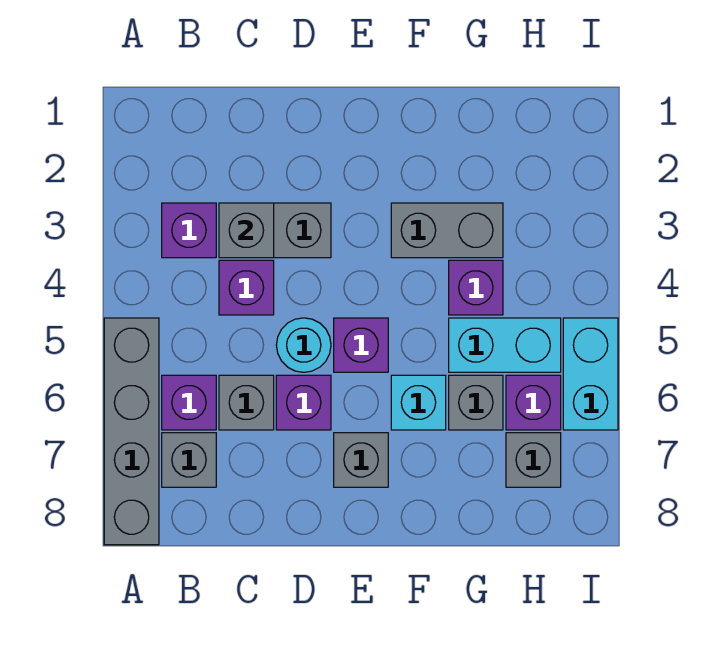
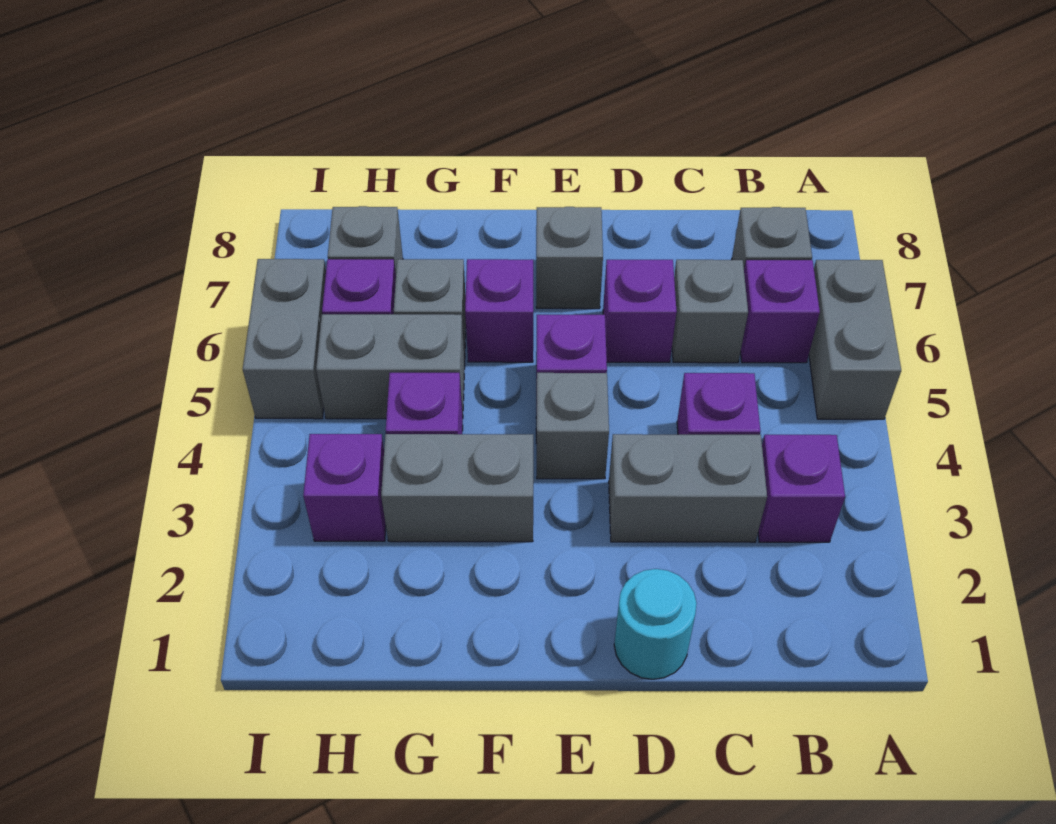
grey brick A5:A8 level 1 -> grey brick A5:A6 level 1
grey brick C3 level 2 -> grey brick E4 level 1
cyan round brick D5 level 1 -> cyan round brick D1 level 1
cyan brick F6 level 1 -> purple brick F6 level 1
cyan brick G5:H5 level 1 -> grey brick G5:H5 level 1
none -> purple brick H3 level 1
cyan brick I5:I6 level 1 -> grey brick I5:I6 level 1

